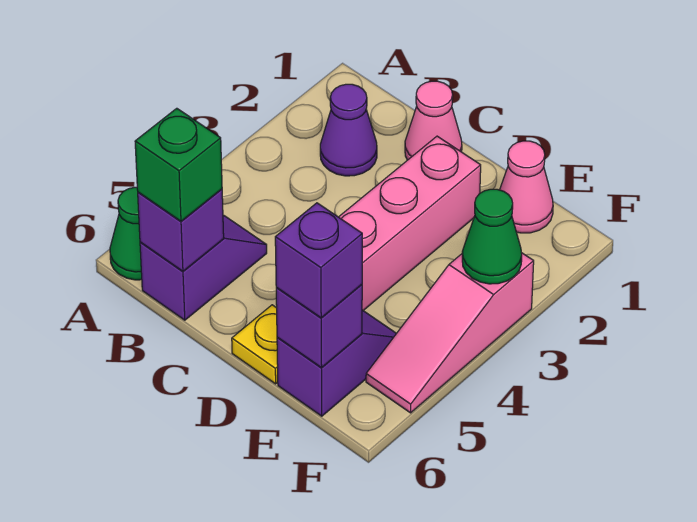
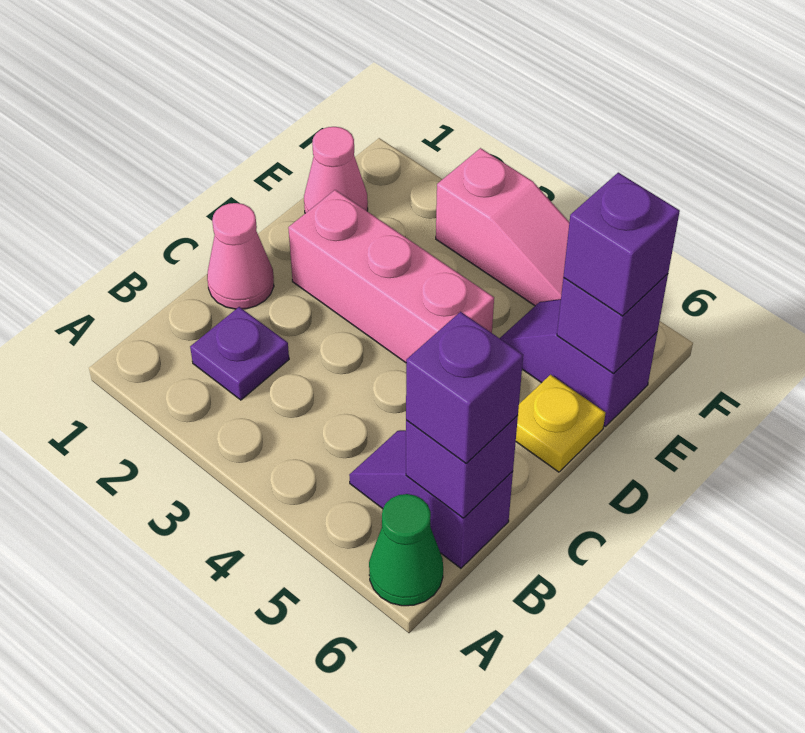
purple cone B2 level 1 -> purple plate B2 level 1
green brick B6 level 3 -> purple brick B6 level 3
green cone F3 level 2 -> none

